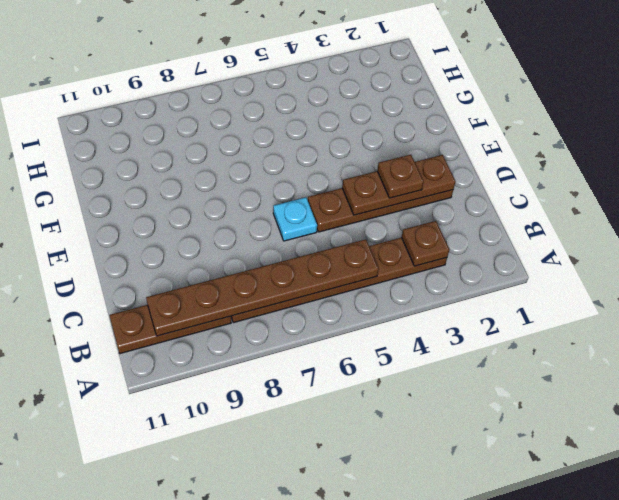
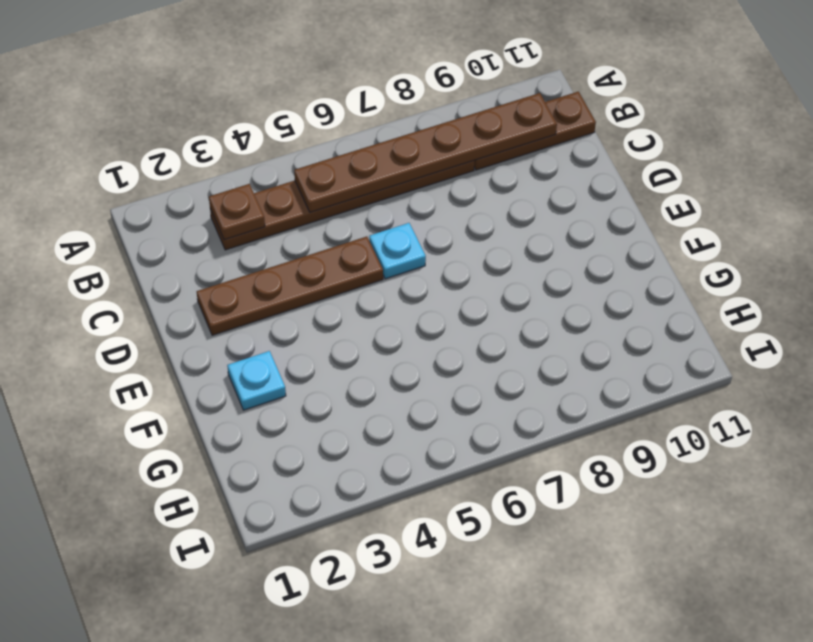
brown plate D2:D4 level 2 -> none
brown plate D3 level 3 -> none
none -> cyan plate F2 level 1

